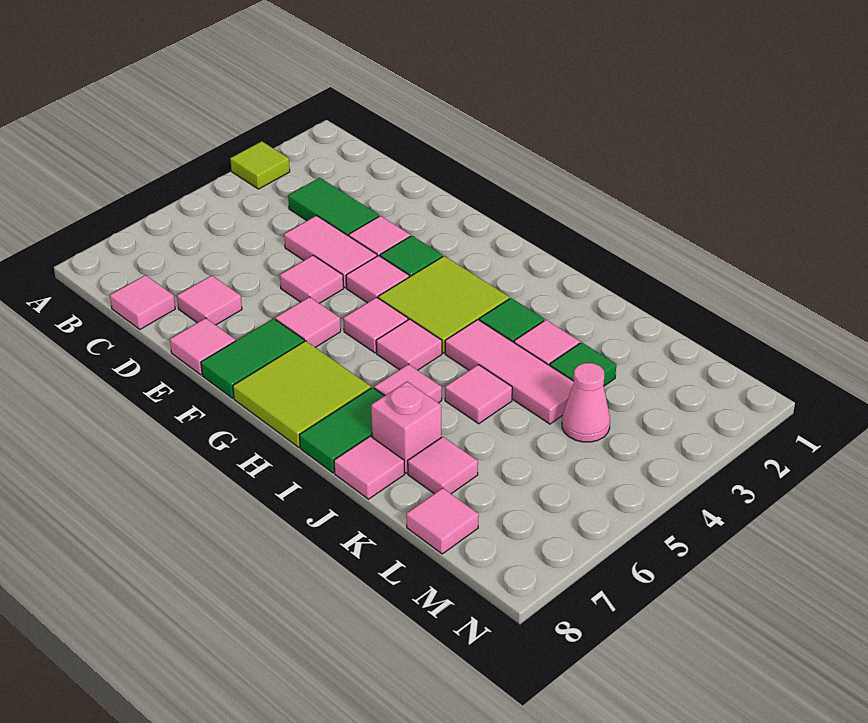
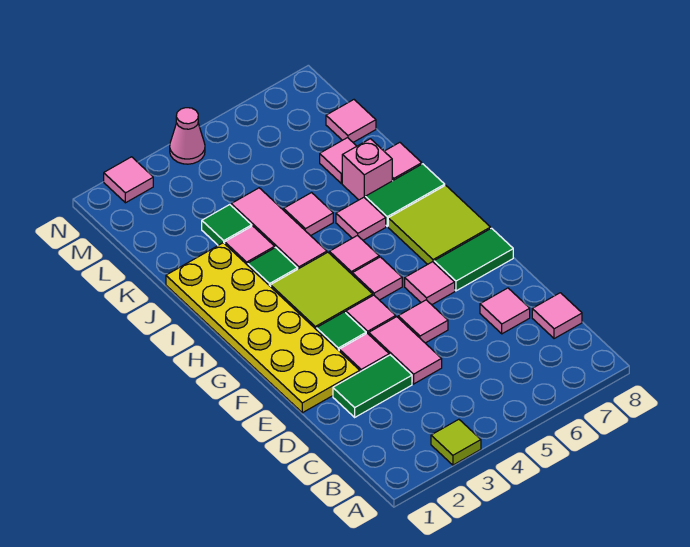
green tile C3:D3 level 1 -> green tile D2:D3 level 1
none -> yellow plate E1:J2 level 1
pink tile E8 level 1 -> pink tile N2 level 1
pink cone L4 level 1 -> pink cone N4 level 1

